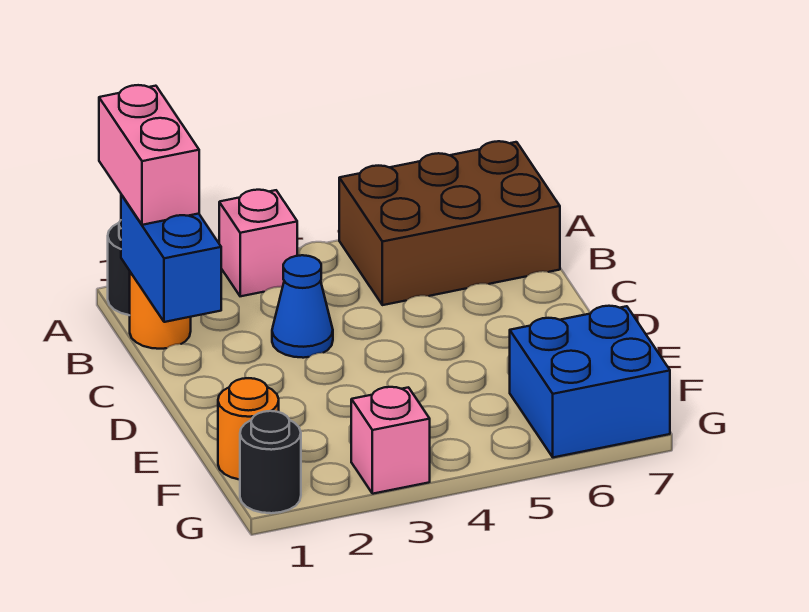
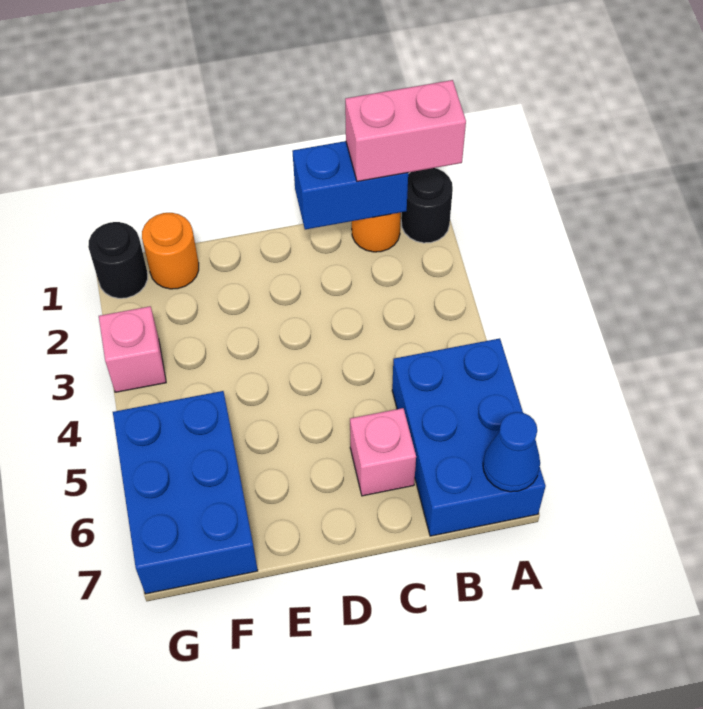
pink brick A3 level 1 -> pink brick C6 level 1
brown brick A5:B7 level 1 -> blue brick A5:B7 level 1
blue cone C3 level 1 -> blue cone A7 level 2
blue brick F6:G7 level 1 -> blue brick F5:G7 level 1

